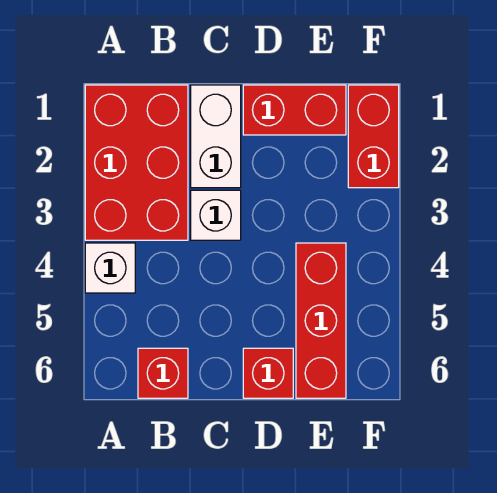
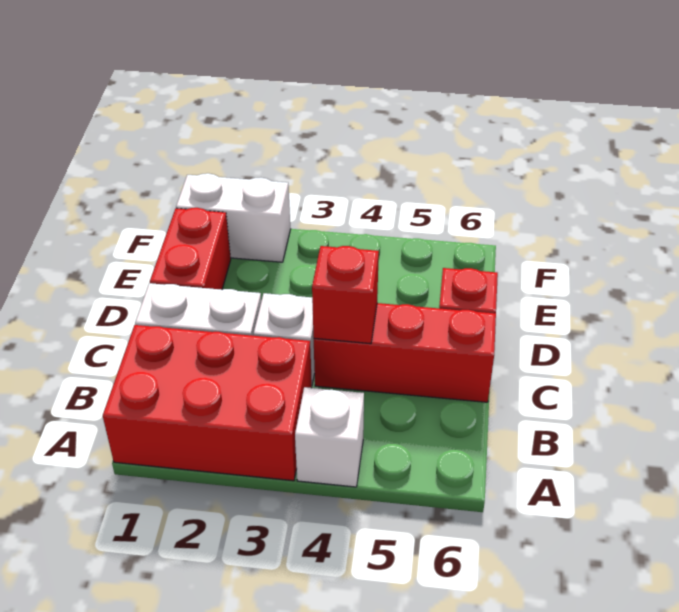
red brick B6 level 1 -> red brick C4 level 2
red brick E4:E6 level 1 -> red brick C4:C6 level 1
red brick F1:F2 level 1 -> white brick F1:F2 level 1

